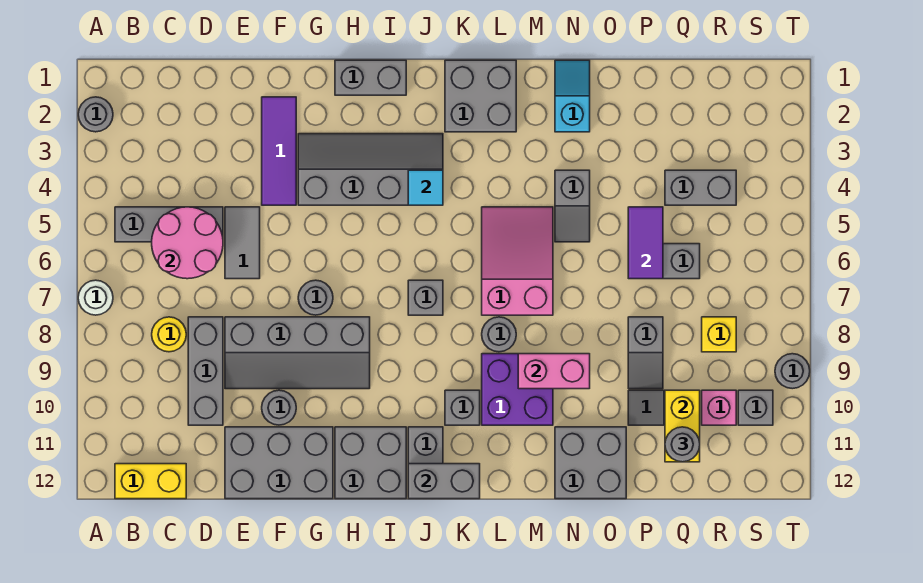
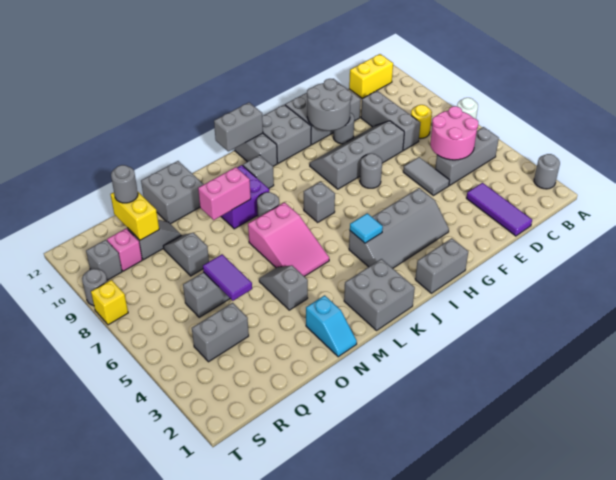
purple tile F2:F4 level 1 -> purple tile D1:D3 level 1
none -> grey round brick F10:G11 level 2
yellow brick R8 level 1 -> yellow brick T8 level 1

